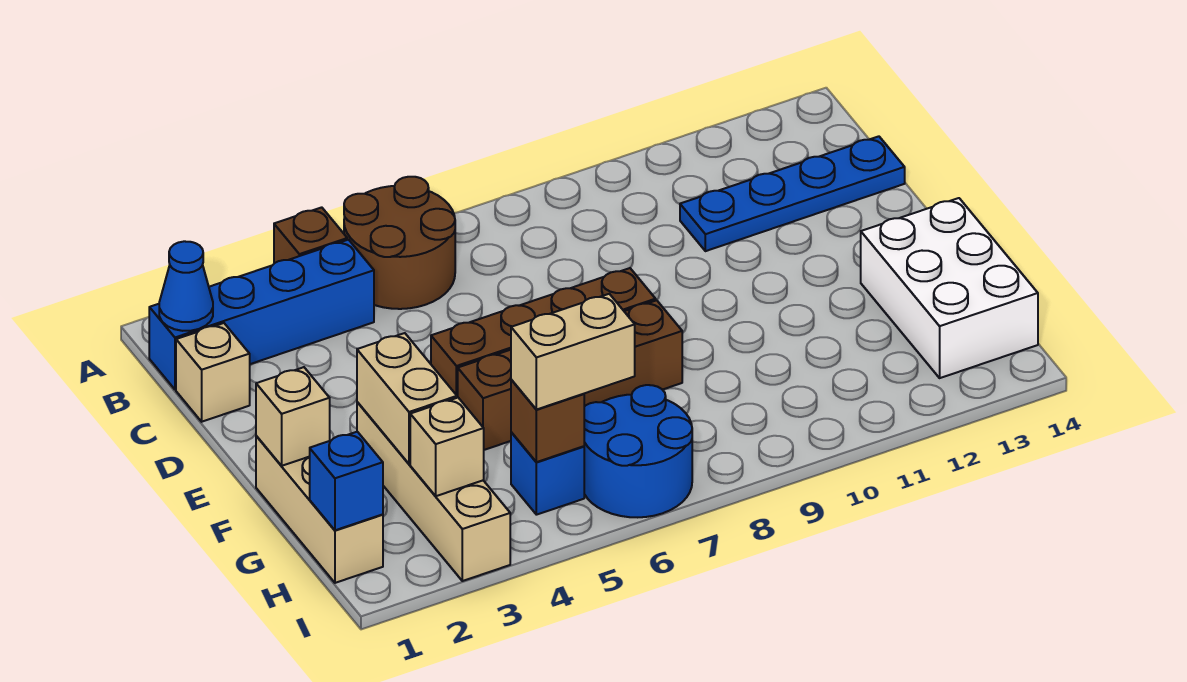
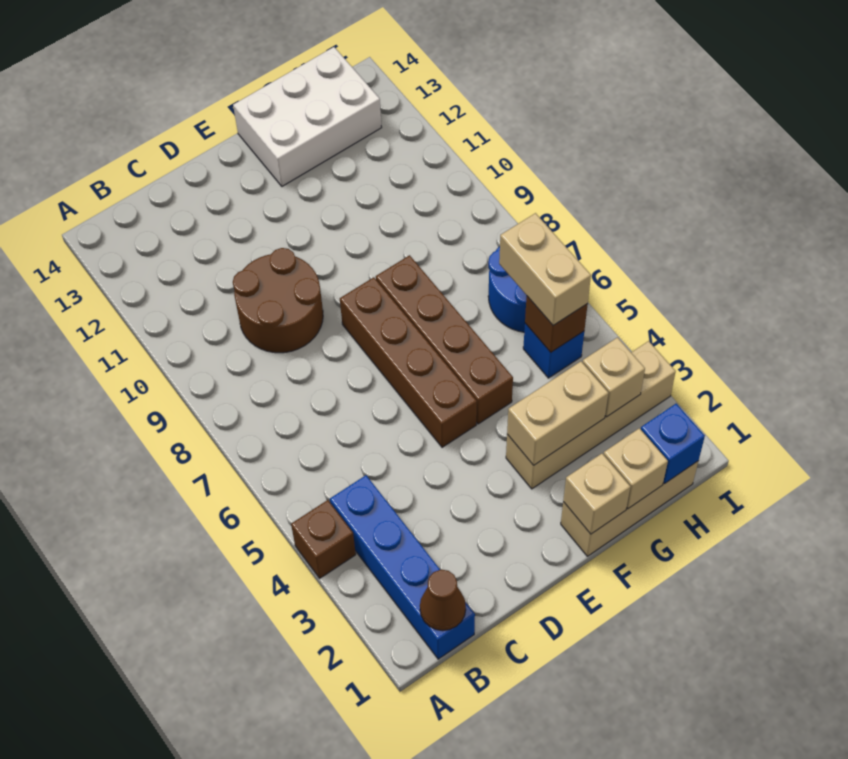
brown round brick A5:B6 level 1 -> brown round brick C9:D10 level 1
blue cone B1 level 2 -> brown cone B1 level 2
tan brick C1 level 1 -> tan brick G1 level 2
blue plate C11:C14 level 1 -> none

